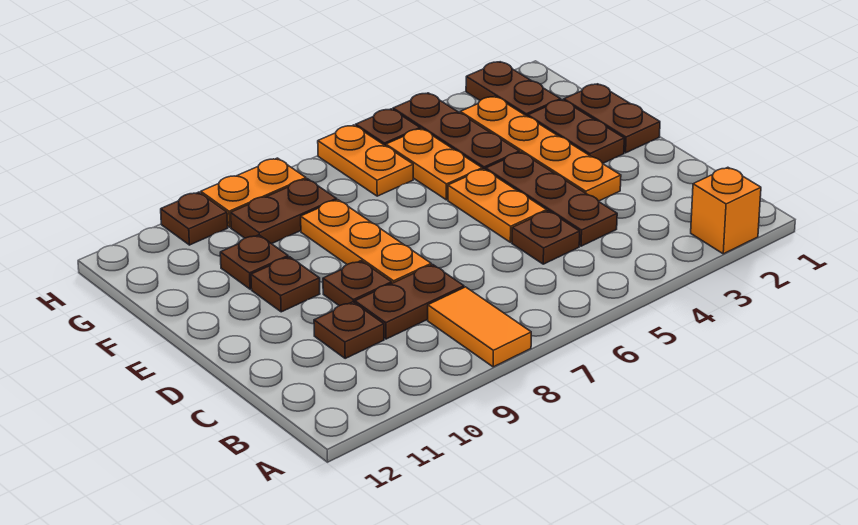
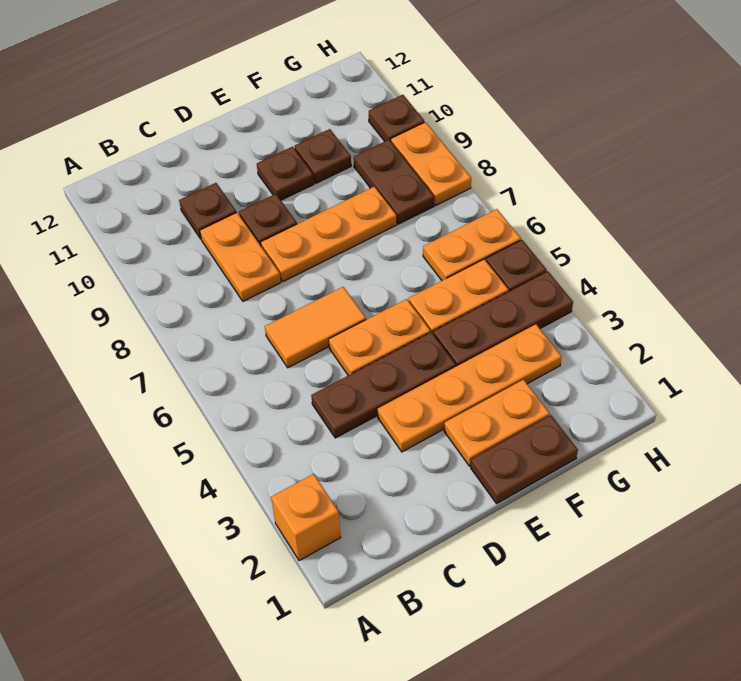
orange tile A8:B8 level 1 -> orange tile C6:D6 level 1
brown plate C5 level 1 -> none
brown plate C8:C9 level 1 -> orange plate C8:C9 level 1
brown plate E2:F2 level 1 -> orange plate E2:F2 level 1
brown plate G2:H2 level 1 -> none

